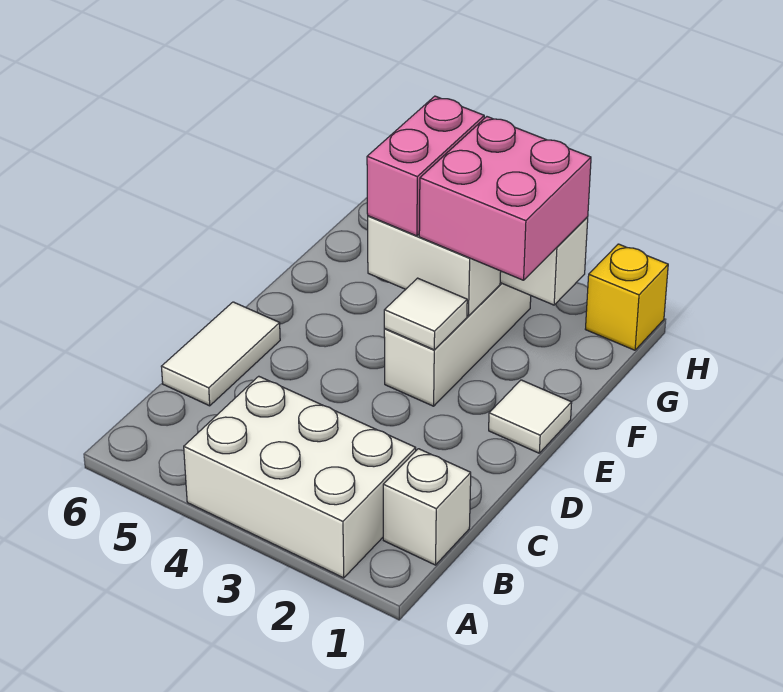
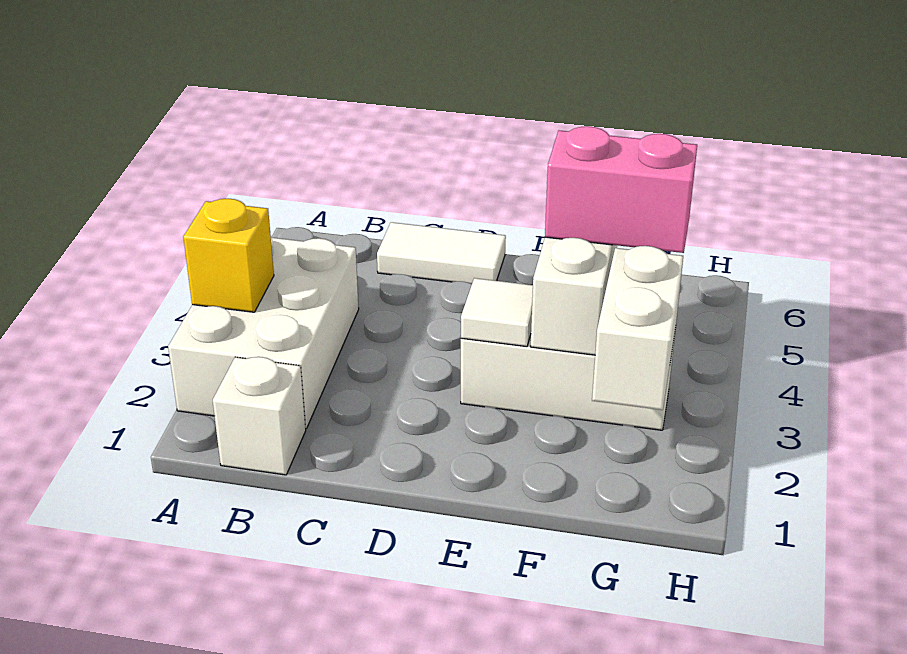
white tile E1 level 1 -> none
pink brick F2:G3 level 3 -> none
yellow brick H1 level 1 -> yellow brick A3 level 2

